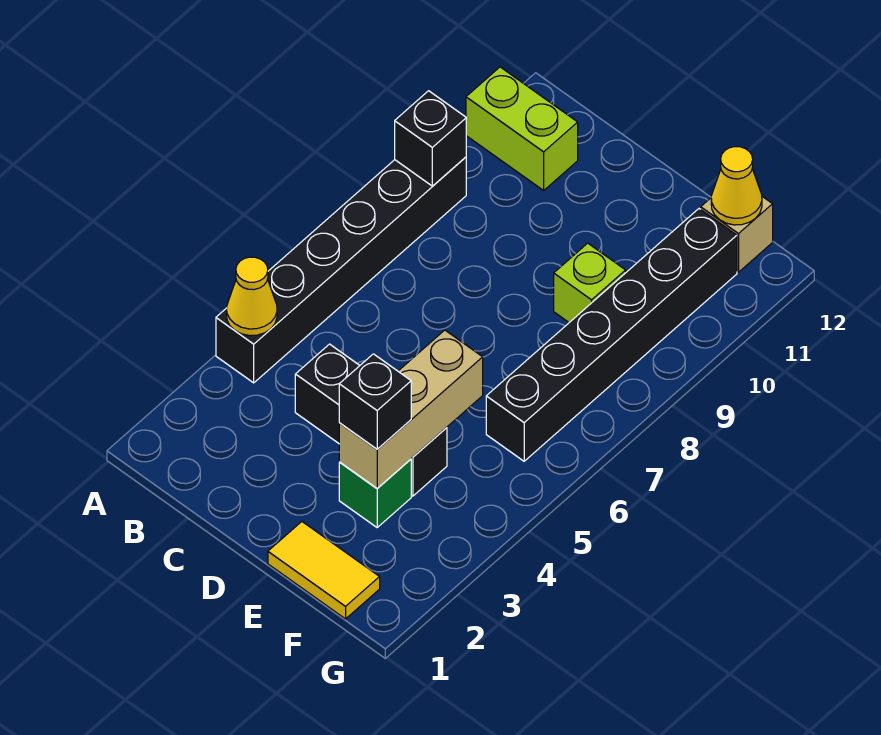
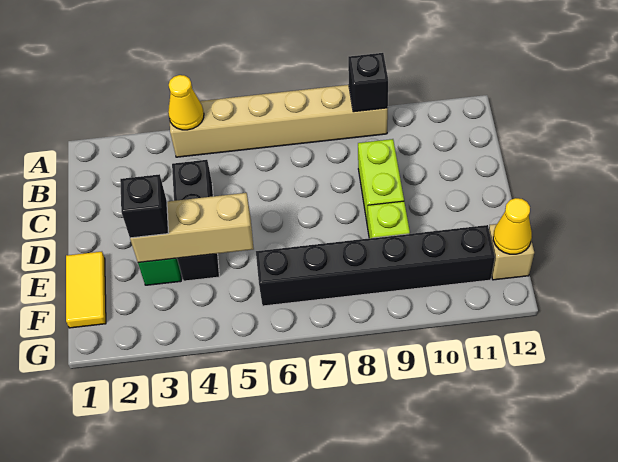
black brick A4:A9 level 1 -> tan brick A4:A9 level 1
lime brick A11:B11 level 1 -> lime brick C9:D9 level 1

